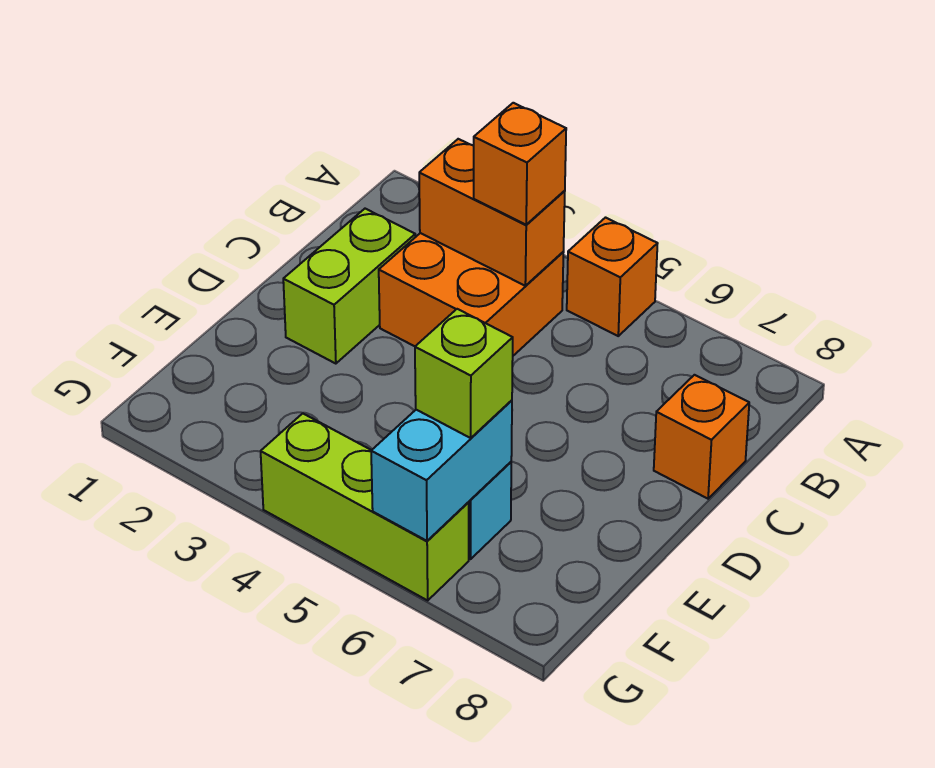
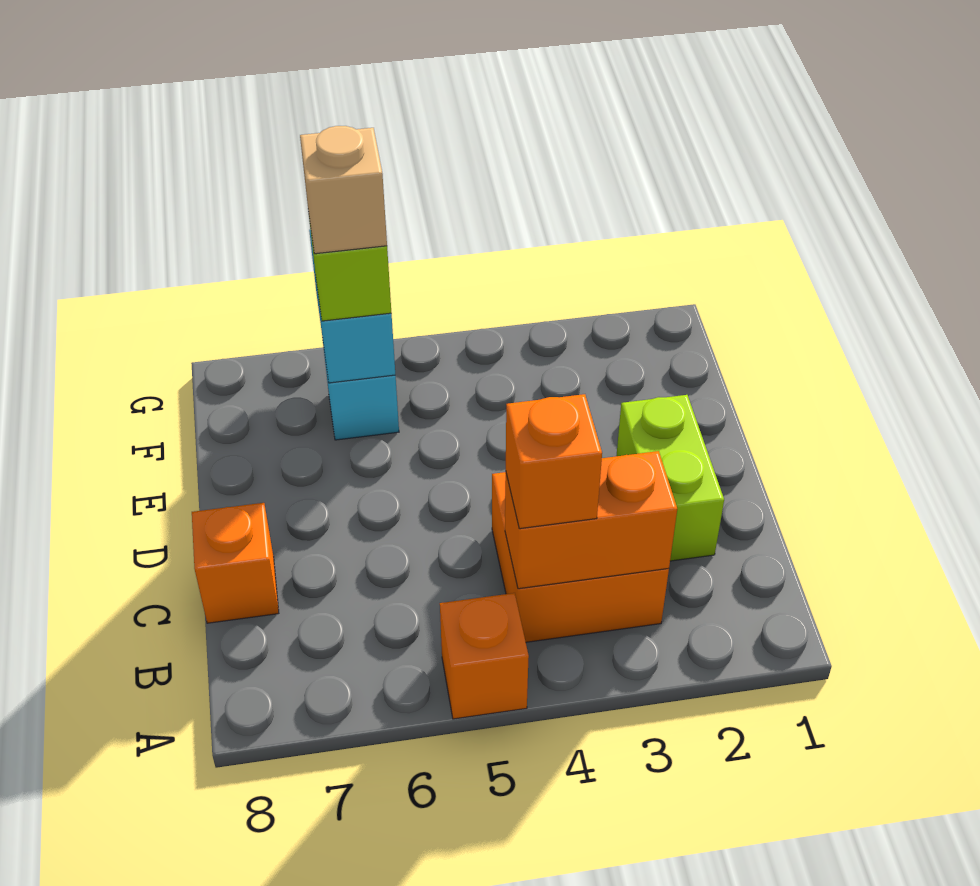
none -> tan brick F6 level 4
lime brick G4:G6 level 1 -> none

